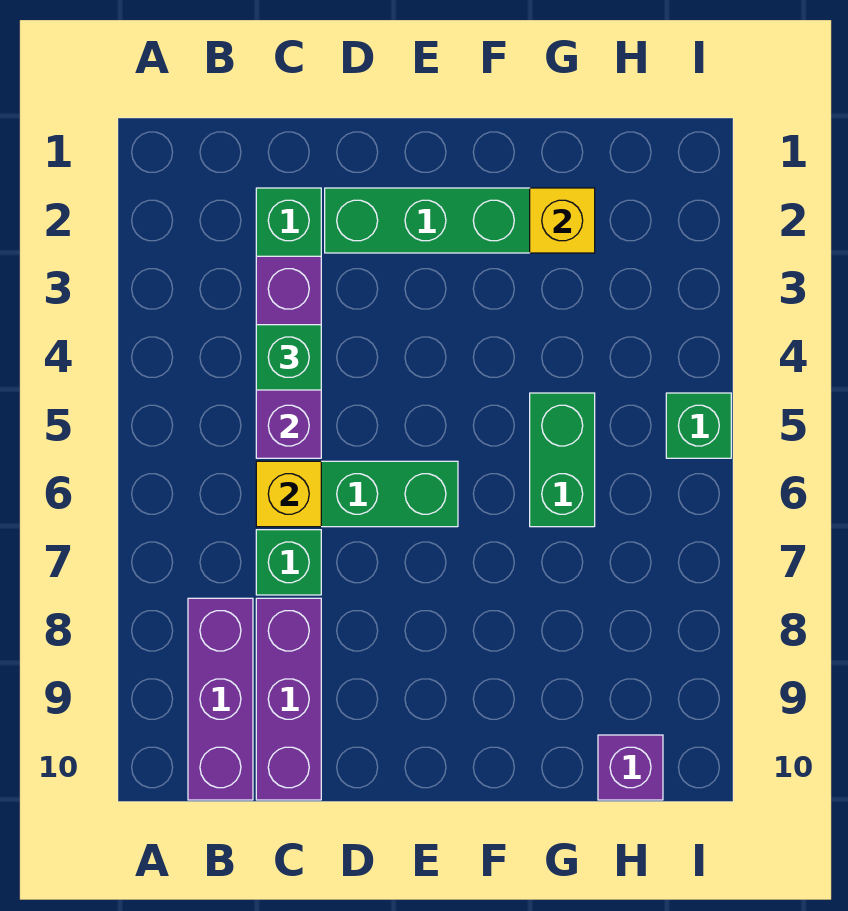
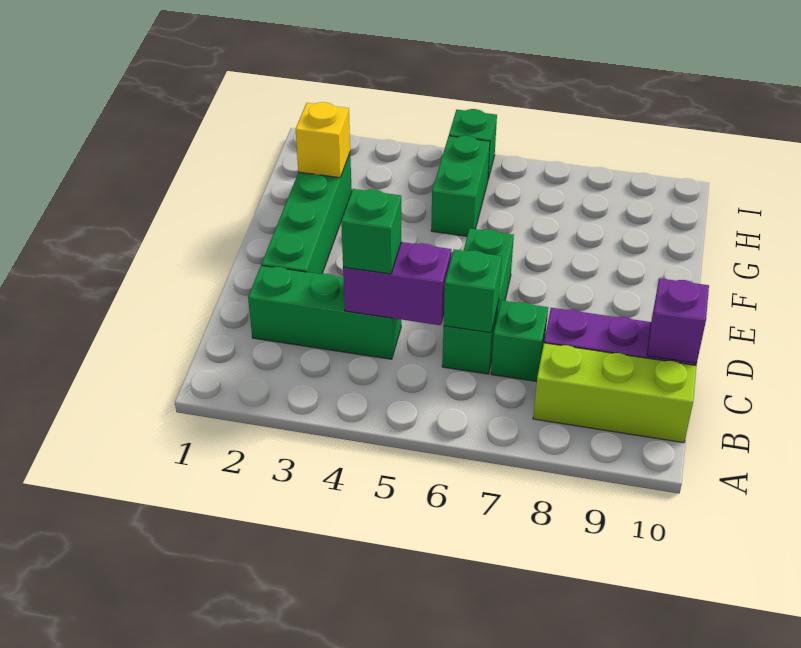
purple brick B8:B10 level 1 -> lime brick B8:B10 level 1
purple brick C3:C5 level 2 -> purple brick C4:C5 level 2
yellow brick C6 level 2 -> green brick C6 level 2
green brick G5:G6 level 1 -> green brick G5:H5 level 1
purple brick H10 level 1 -> purple brick C10 level 2

